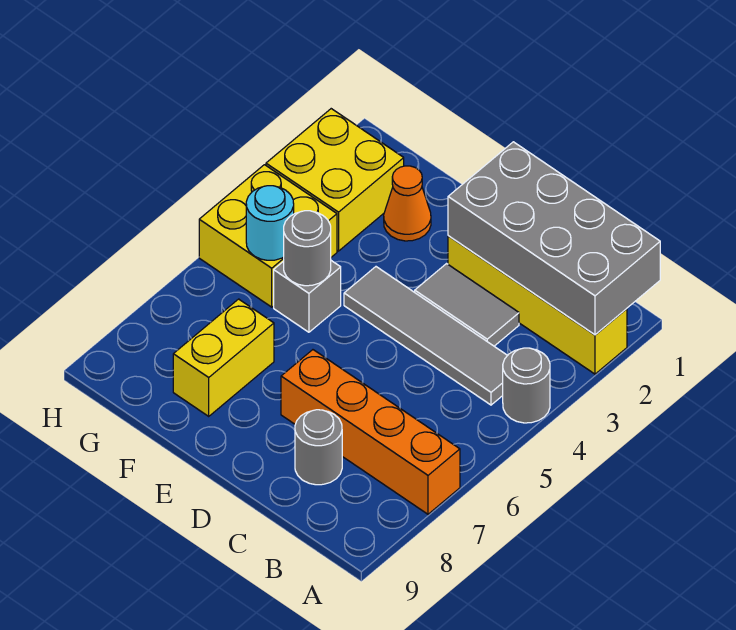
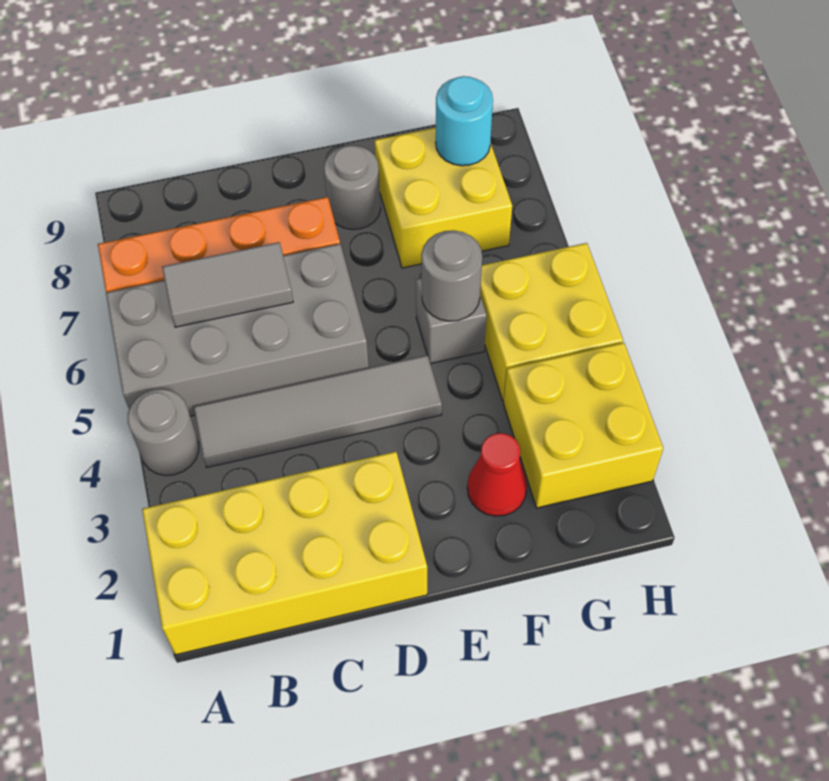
grey brick A1:D2 level 2 -> grey brick A5:D6 level 1
yellow brick A2:D2 level 1 -> yellow brick A1:D2 level 1
grey tile C3:D3 level 1 -> grey tile B6:C6 level 2
grey round brick C8 level 1 -> grey round brick E8 level 1
orange cone F2 level 1 -> red cone F2 level 1
yellow brick F7:F8 level 1 -> yellow brick F7:G8 level 1
cyan round brick G5 level 2 -> cyan round brick G8 level 2

